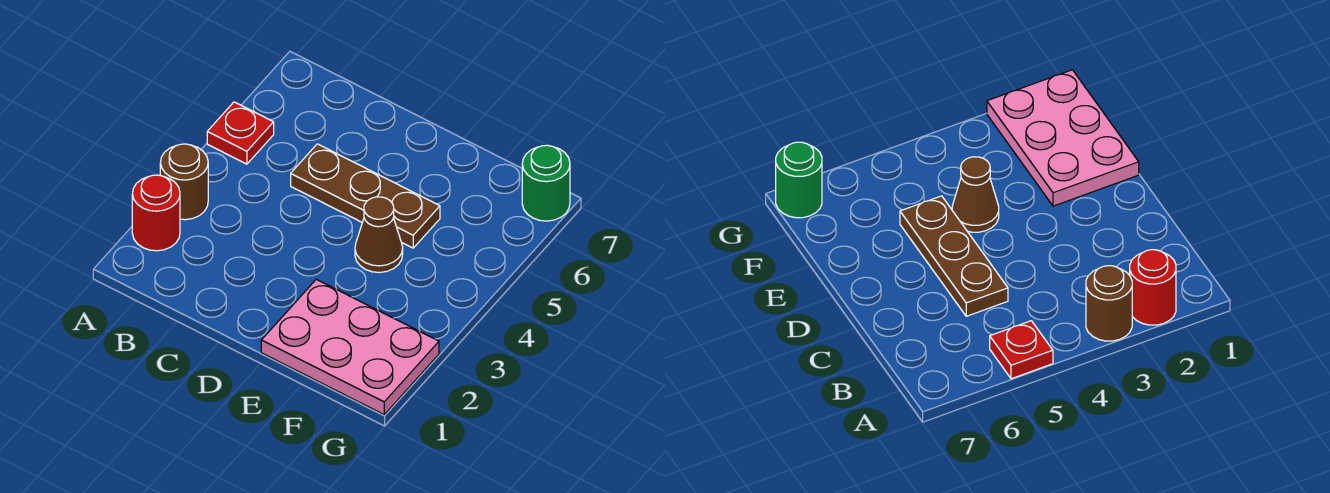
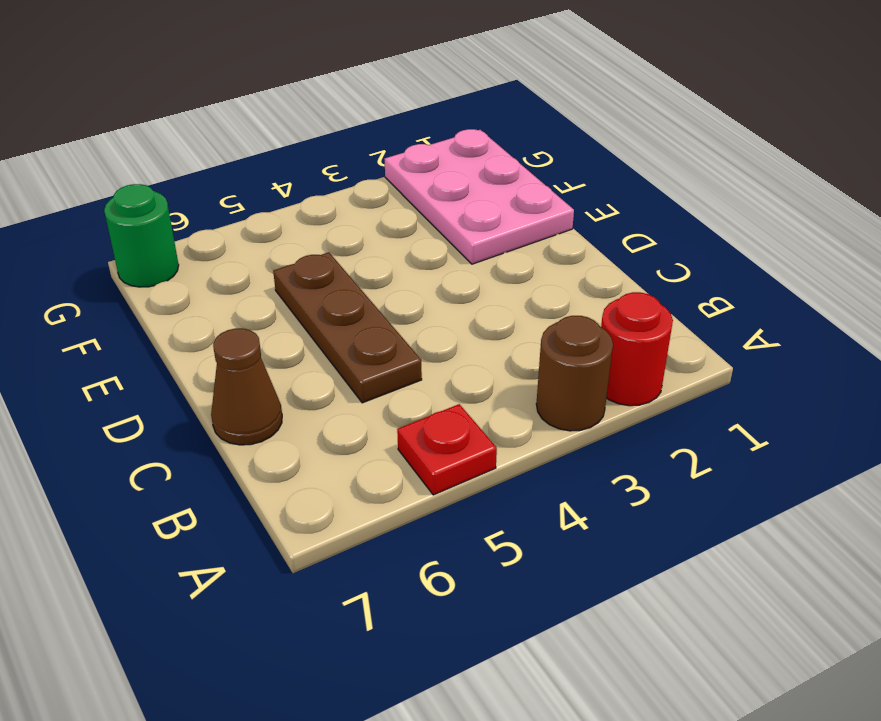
brown cone E4 level 1 -> brown cone C7 level 1

